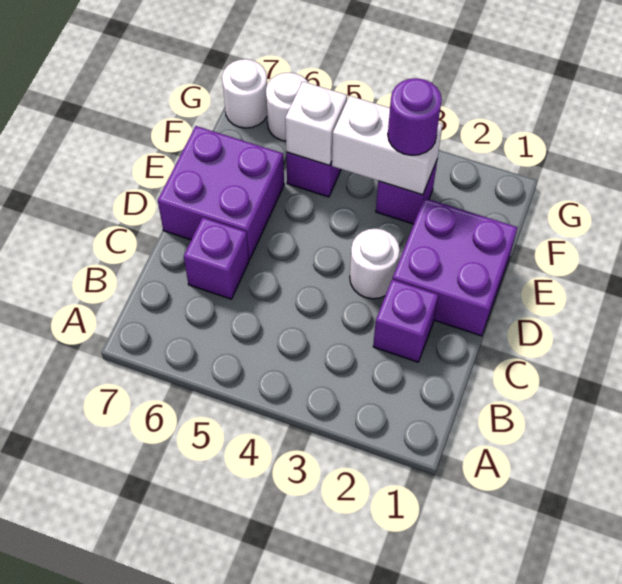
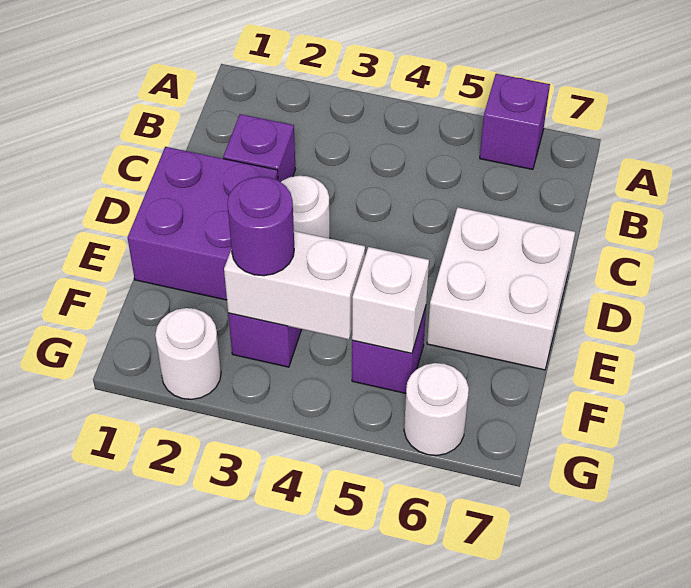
purple brick C6 level 1 -> purple brick A6 level 1
purple brick D6:E7 level 1 -> white brick D6:E7 level 1
white round brick G7 level 1 -> white round brick G2 level 1

